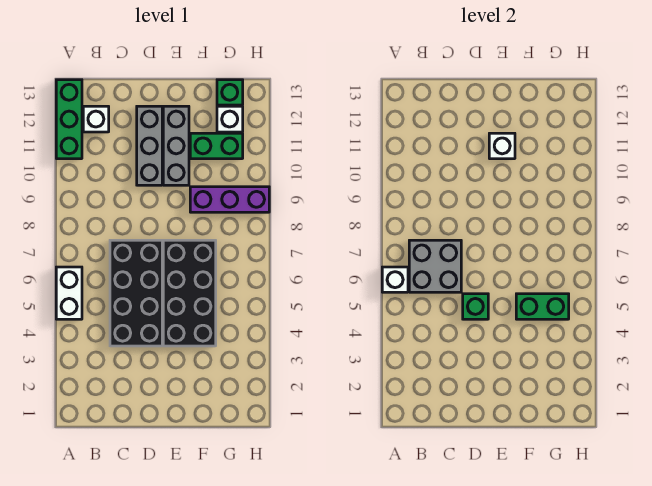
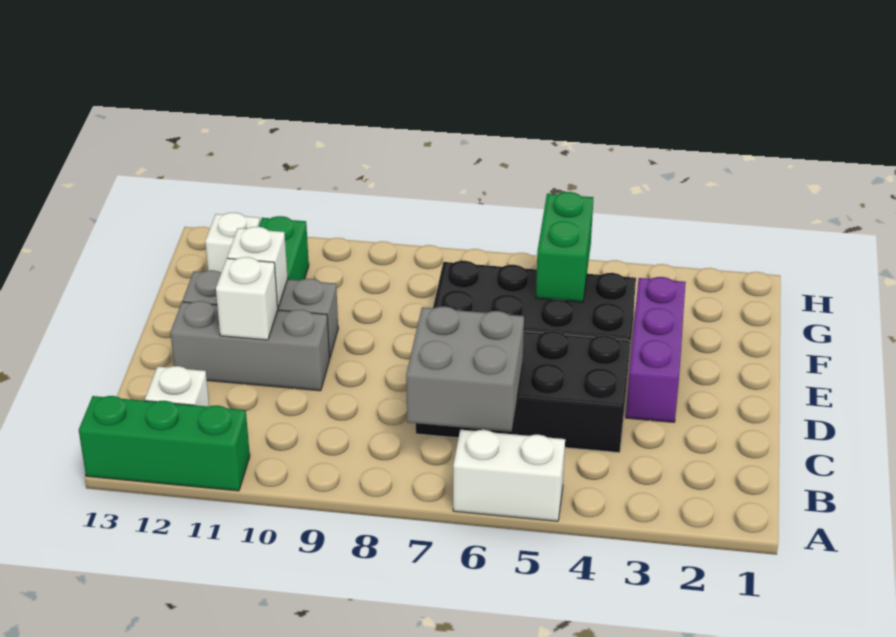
white brick A6 level 2 -> white brick D11 level 2
green brick D5 level 2 -> none
purple brick F9:H9 level 1 -> purple brick D3:F3 level 1
green brick G13 level 1 -> none

